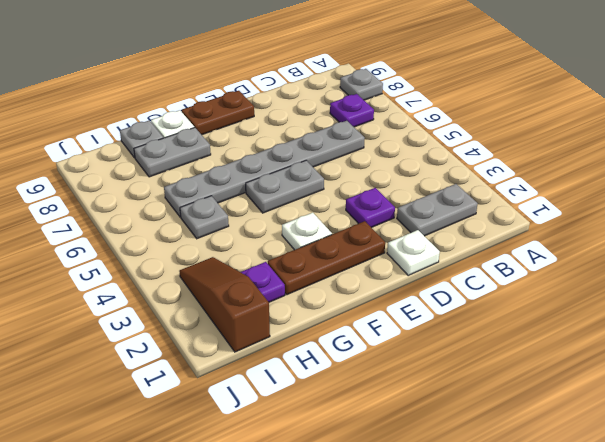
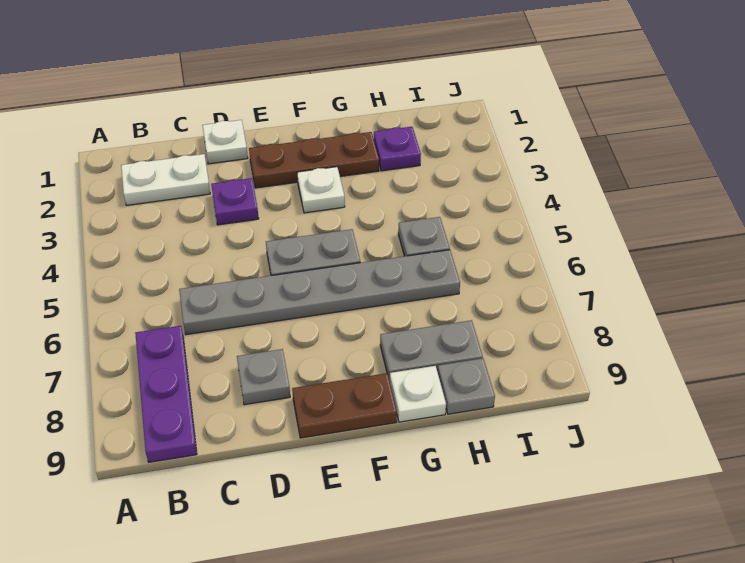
grey plate A8 level 1 -> grey plate D8 level 1
grey plate B2:C2 level 1 -> white plate B2:C2 level 1
purple plate B7 level 1 -> purple plate B7:B9 level 1
brown slope I1:I3 level 1 top 1 -> none

